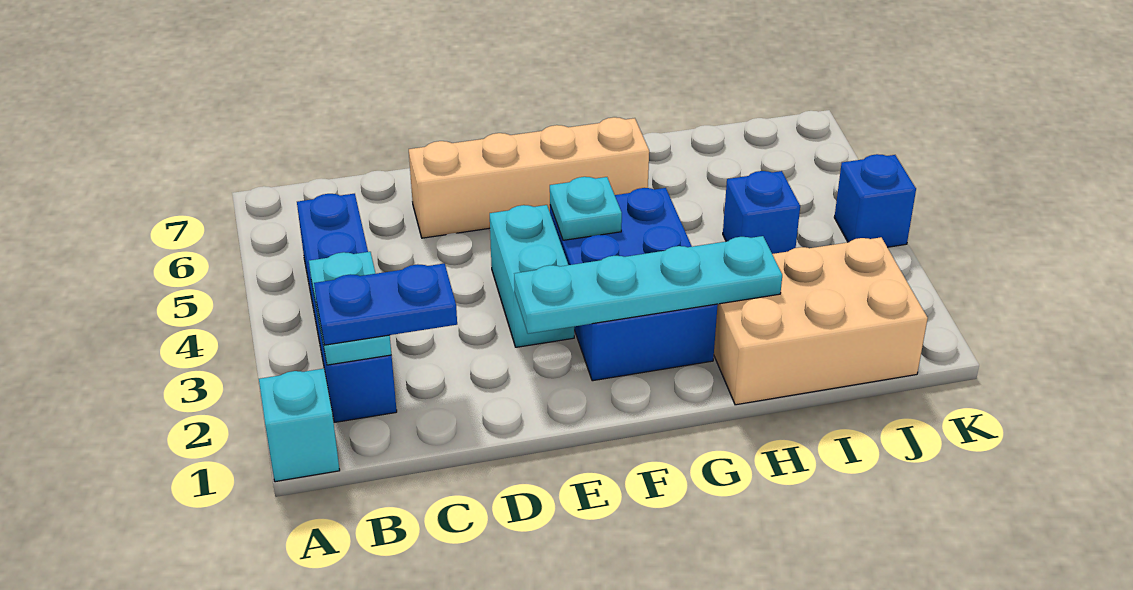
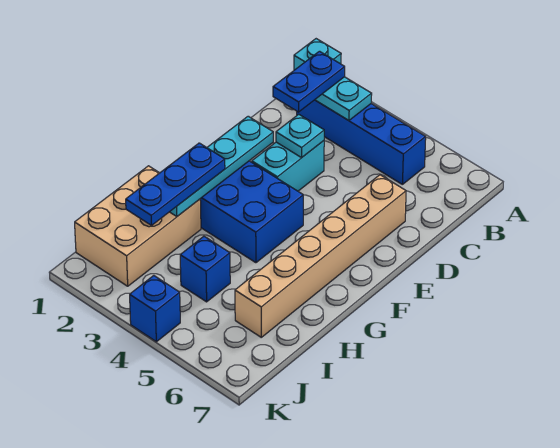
tan brick D6:G6 level 1 -> tan brick D6:I6 level 1
cyan brick E3:E4 level 1 -> cyan brick D3:E3 level 1
cyan plate F4 level 2 -> cyan plate D3 level 2
none -> blue plate G2:I2 level 3

